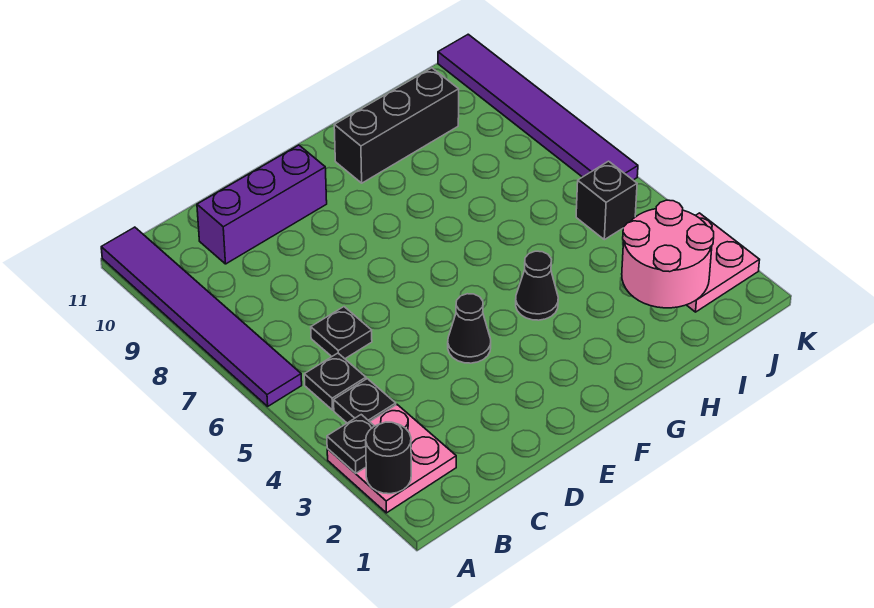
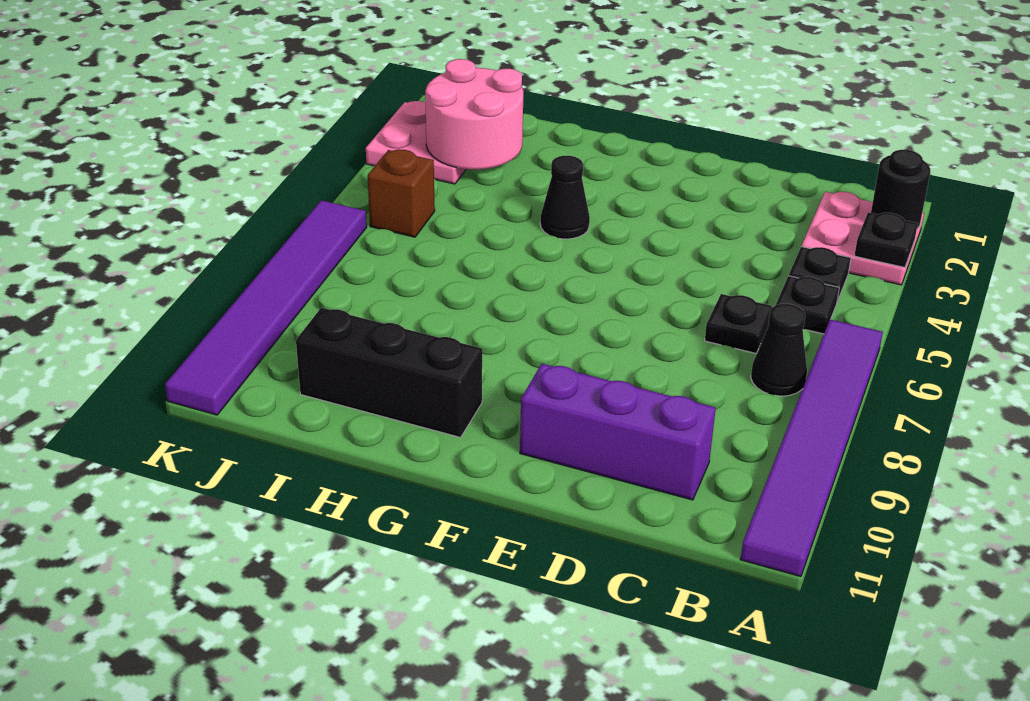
black cone E4 level 1 -> black cone B7 level 1
black brick J5 level 1 -> brown brick J5 level 1

